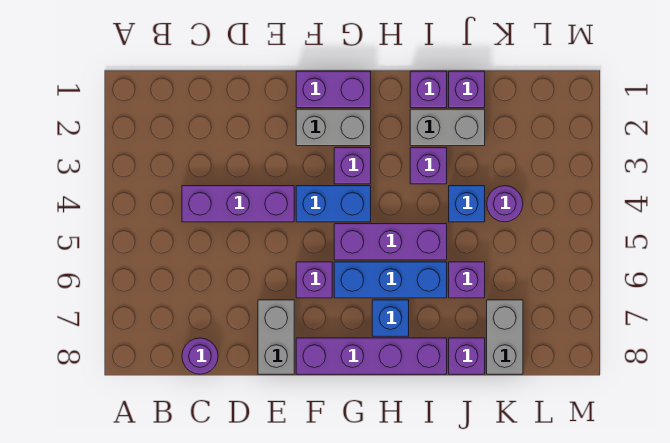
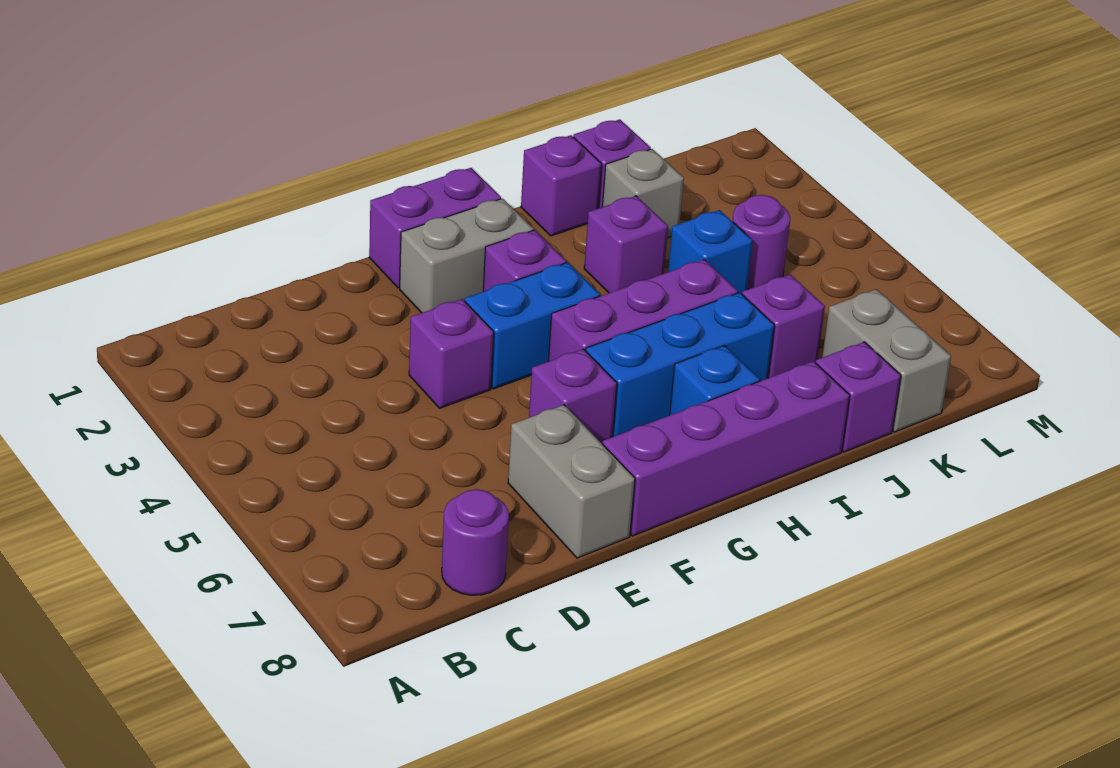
purple brick C4:E4 level 1 -> purple brick E4 level 1
grey brick I2:J2 level 1 -> grey brick J2 level 1

